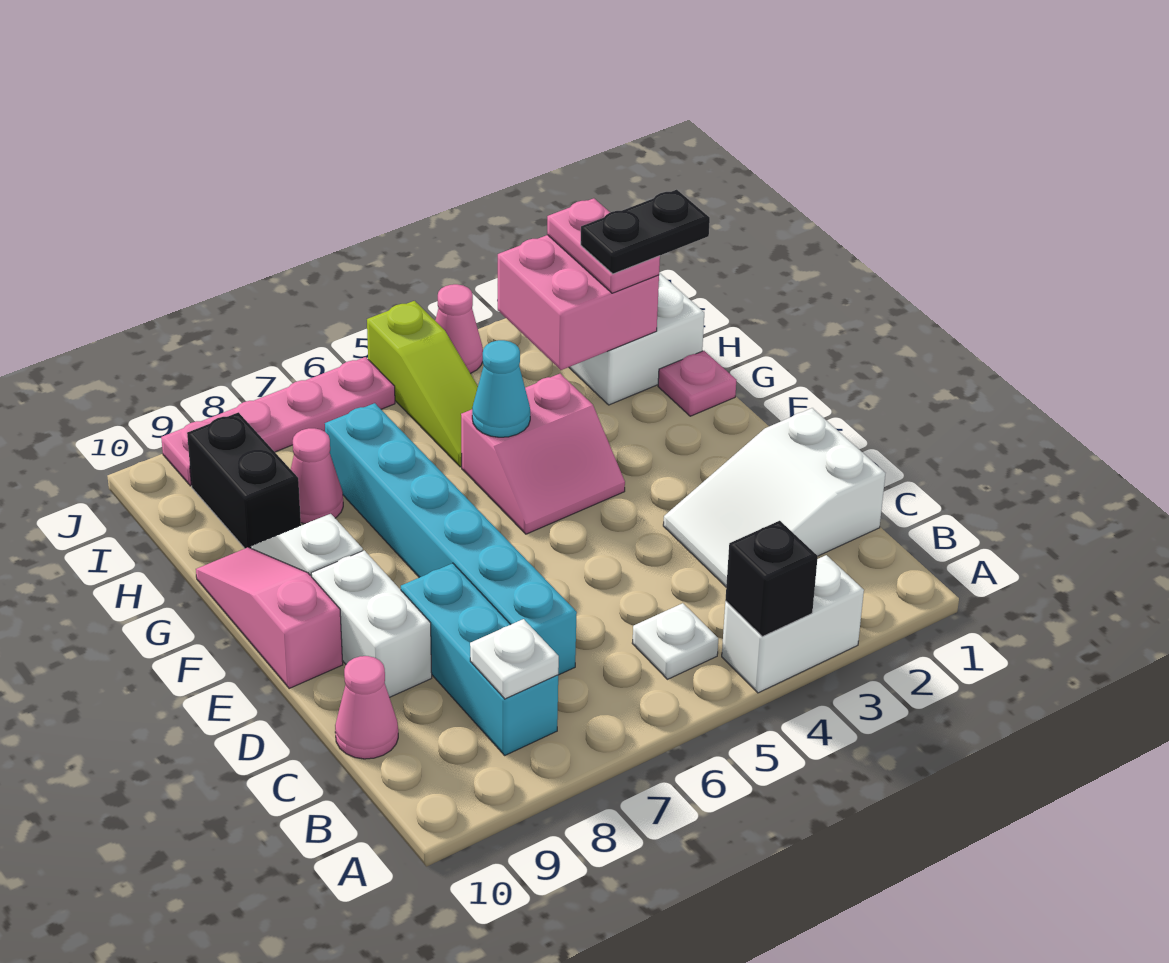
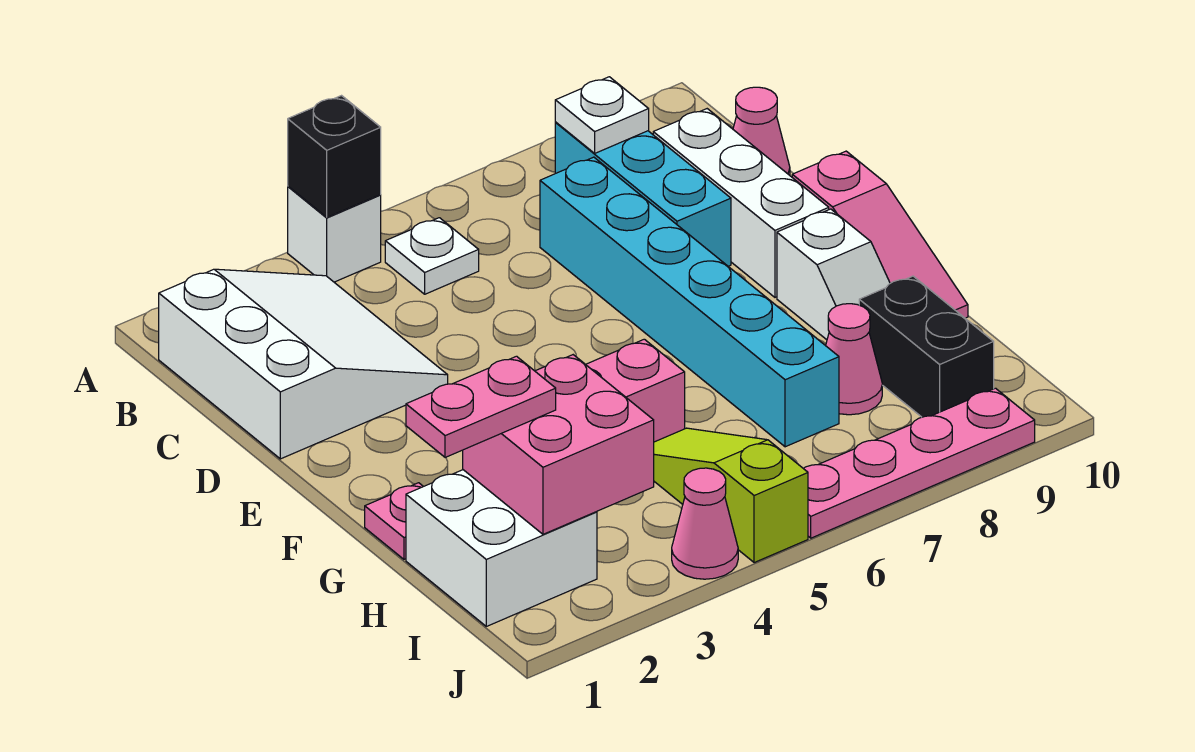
white brick A3:A4 level 1 -> white brick A4 level 1
white slope C1:D3 level 1 top 1 -> white slope B1:D3 level 1 top 1
white brick D9:E9 level 1 -> white brick C9:E9 level 1
cyan cone G5 level 2 -> none
black plate H1:H2 level 4 -> none
pink plate H2:I2 level 3 -> pink plate H1:H2 level 3

